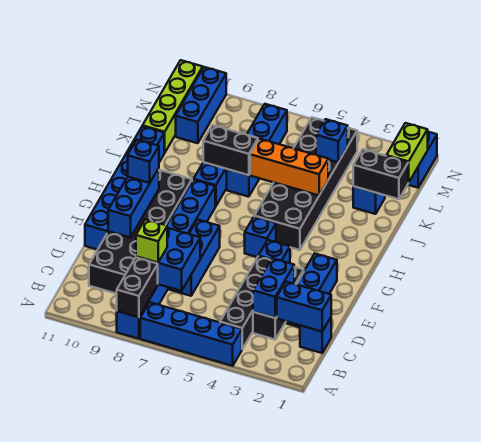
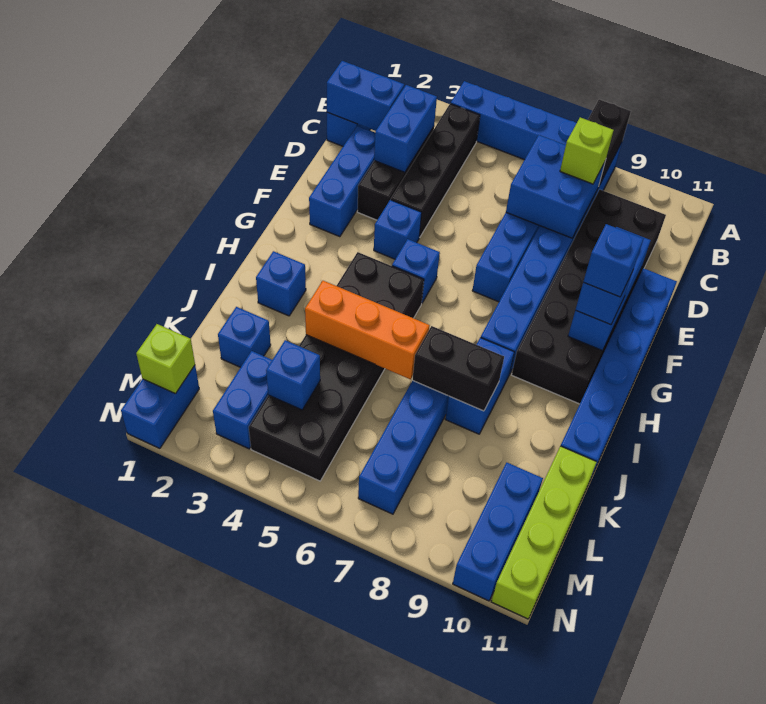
none -> blue brick G10 level 4
none -> blue brick I2 level 1
black brick K1:K2 level 2 -> none
lime brick L1:M1 level 2 -> lime brick M1 level 2
none -> blue brick L3:M3 level 1

